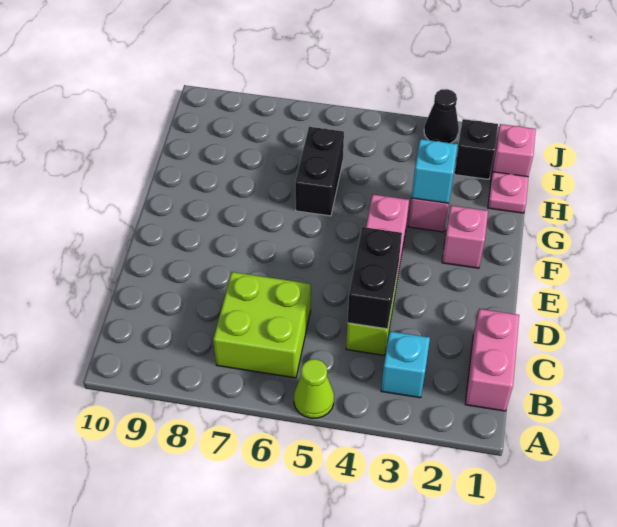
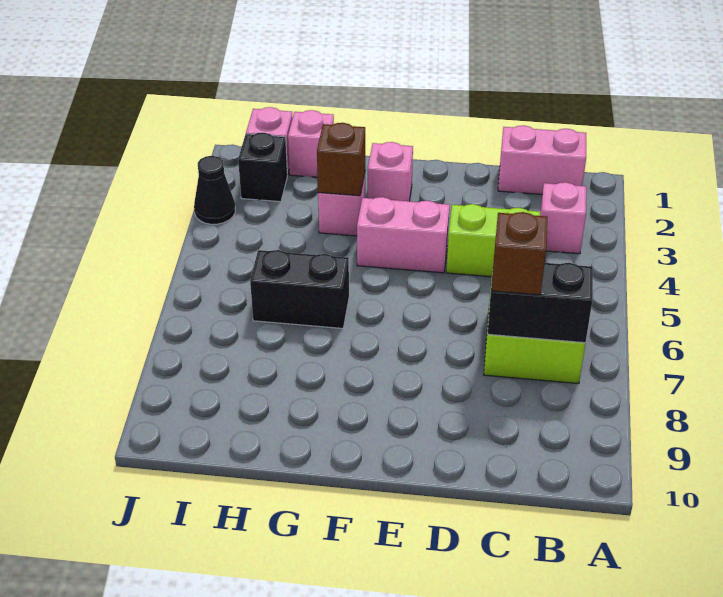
lime cone A5 level 1 -> none
cyan brick B3 level 1 -> pink brick B3 level 1
black brick C4:D4 level 2 -> black brick B7:C7 level 2
none -> brown brick C7 level 3
cyan brick G3 level 2 -> brown brick G3 level 2
pink plate H1 level 1 -> pink brick H1 level 1

